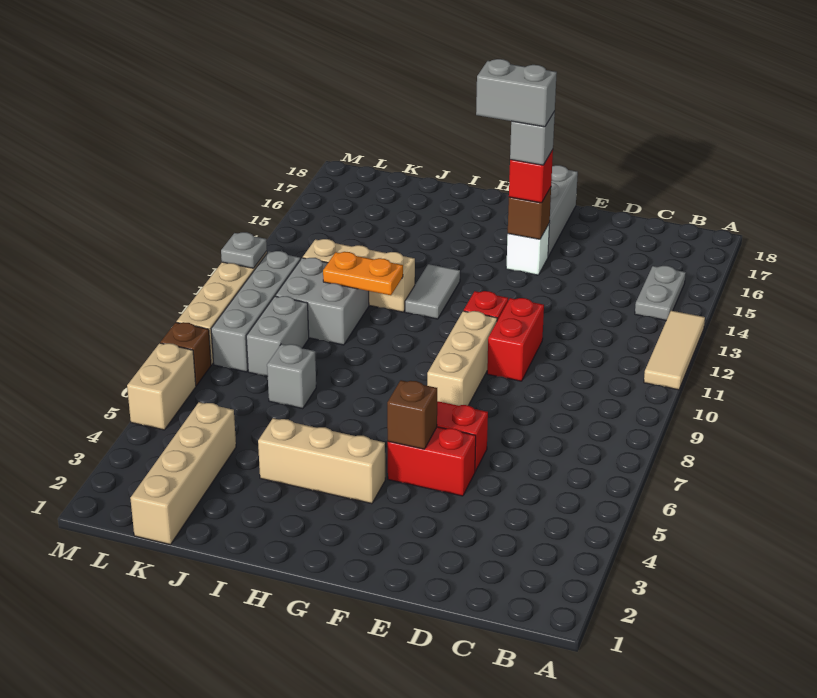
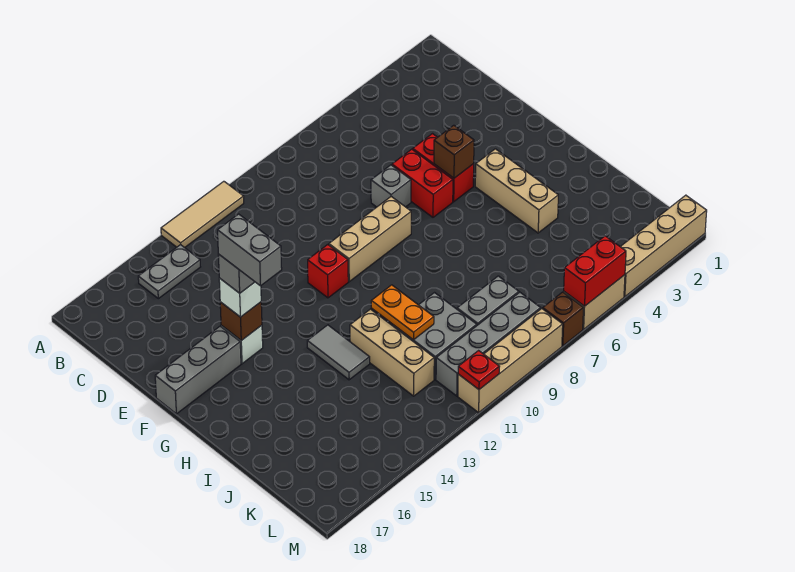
red brick E10:E11 level 1 -> red brick M5:M6 level 2
red brick F15 level 3 -> white brick F15 level 3
grey tile H12:H13 level 1 -> grey tile H13:I13 level 1
grey brick J7 level 1 -> grey brick E7 level 1
tan brick K1:K4 level 1 -> tan brick M1:M4 level 1
grey plate M11 level 2 -> red plate M11 level 2

